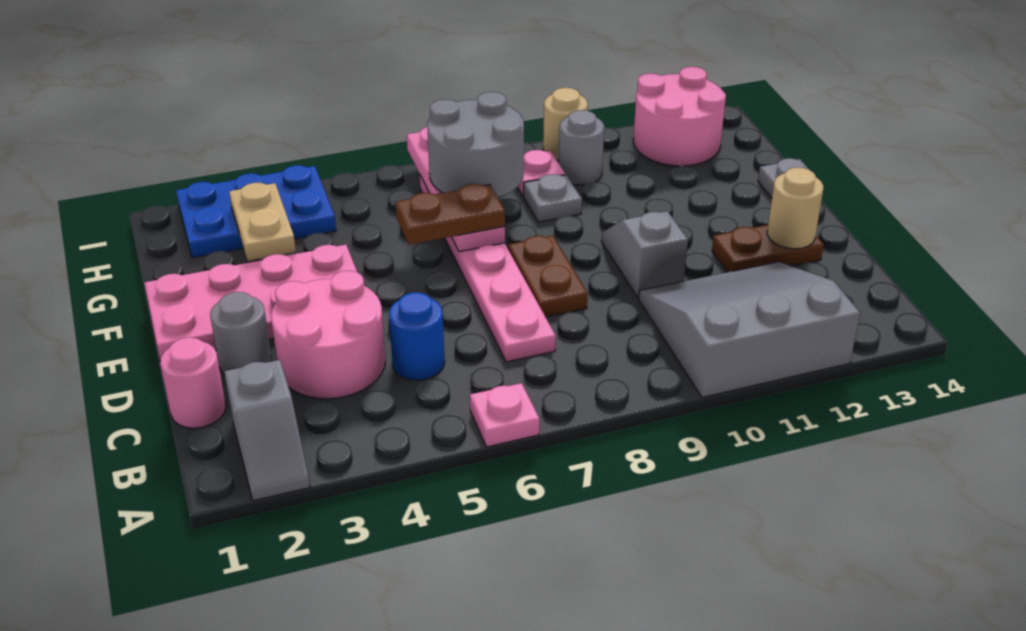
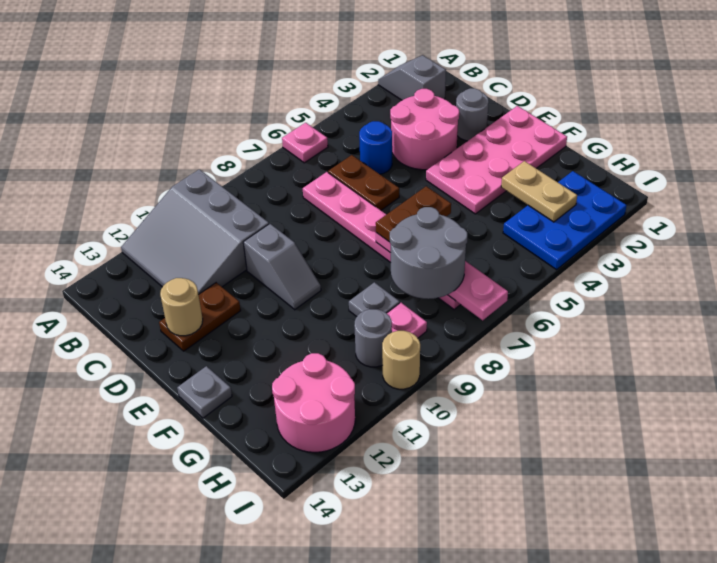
grey slope A10:C12 level 1 top A -> grey slope A10:C12 level 1 top 10
pink round brick C1 level 1 -> none
brown plate D8:E8 level 1 -> brown plate C6:D6 level 1

